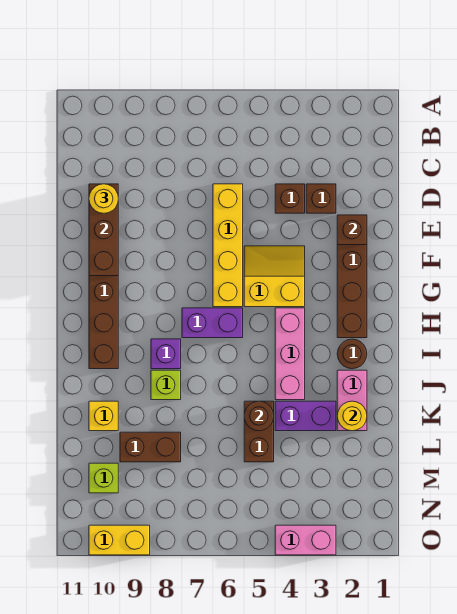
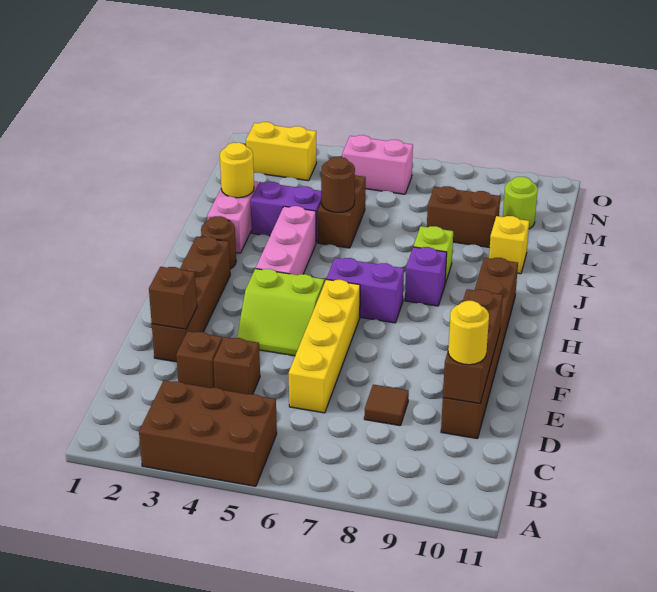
none -> brown brick A3:B5 level 1
none -> brown tile D8 level 1
yellow slope F4:G5 level 1 top G -> lime slope F4:G5 level 1 top G
lime brick M10 level 1 -> lime round brick M10 level 1
pink brick O3:O4 level 1 -> pink brick N5:N6 level 1
yellow brick O9:O10 level 1 -> yellow brick N2:N3 level 1

